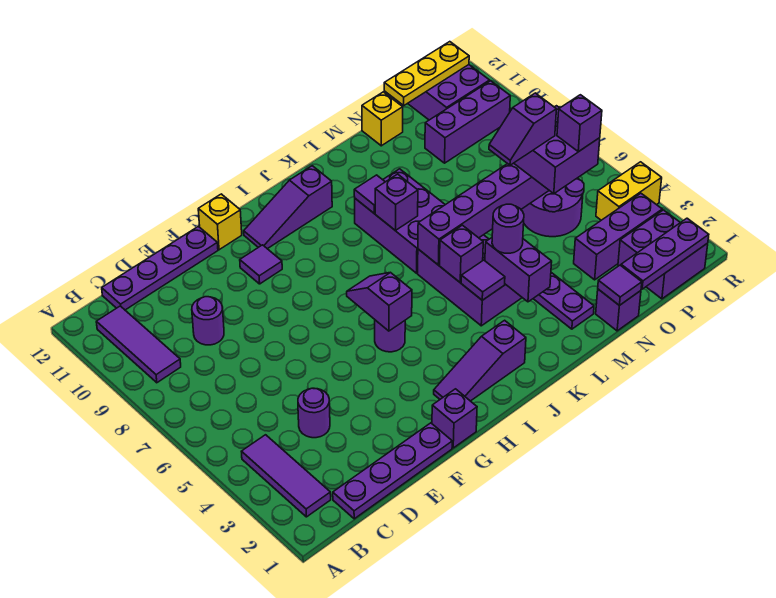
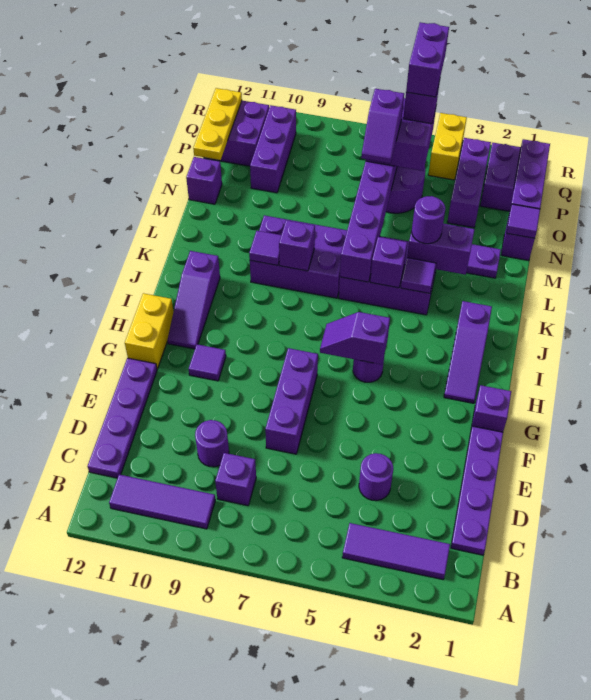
none -> purple brick C8 level 1
none -> purple brick E7:G7 level 1
yellow brick G12 level 1 -> yellow brick G12:H12 level 1
yellow brick N12 level 1 -> purple brick N12 level 1
none -> purple brick P5:Q5 level 5

